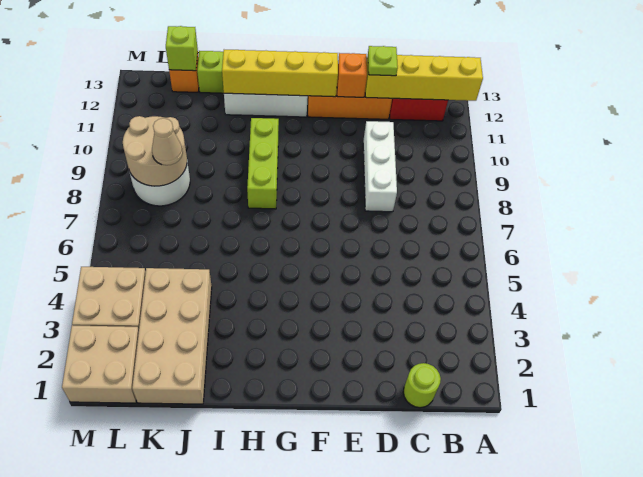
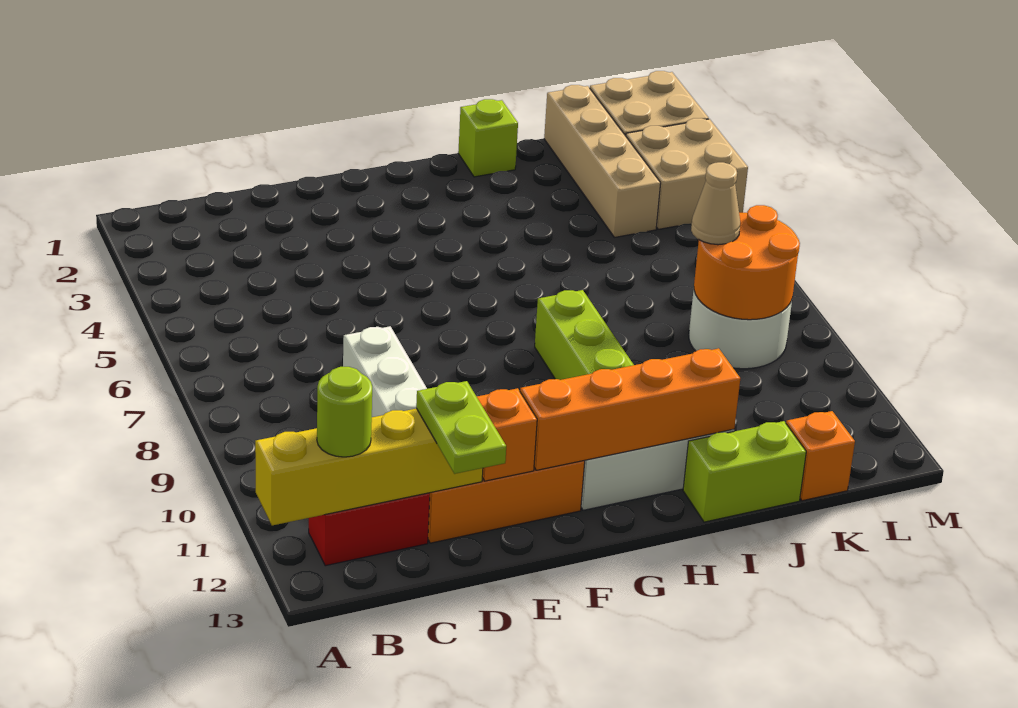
lime round brick C1 level 1 -> lime round brick B12 level 3
lime plate D12 level 3 -> lime plate D12:D13 level 3
yellow brick F12:I12 level 2 -> orange brick F12:I12 level 2
tan brick J1:K4 level 1 -> tan brick K1:K4 level 1
tan round brick K8:L9 level 2 -> orange round brick K8:L9 level 2
lime brick K13 level 2 -> lime brick I1 level 1

